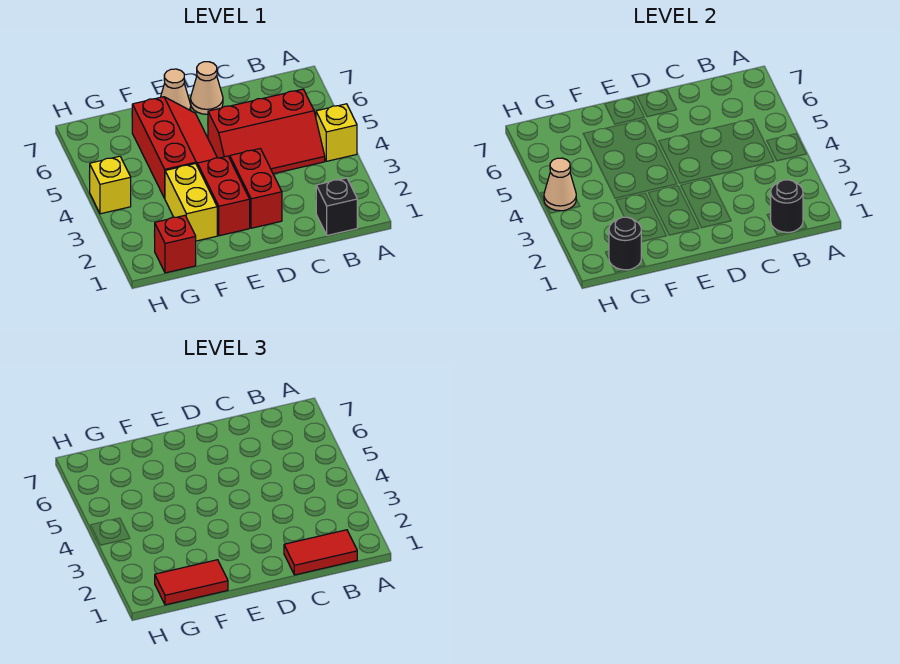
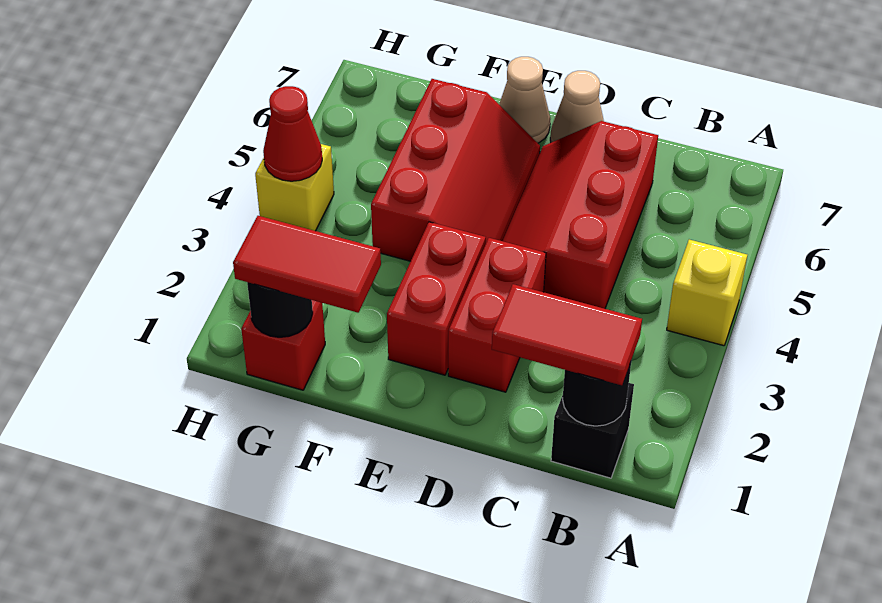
red slope B4:D5 level 1 top 5 -> red slope C4:D6 level 1 top C
yellow brick F2:F3 level 1 -> none
tan cone H4 level 2 -> red cone H4 level 2

